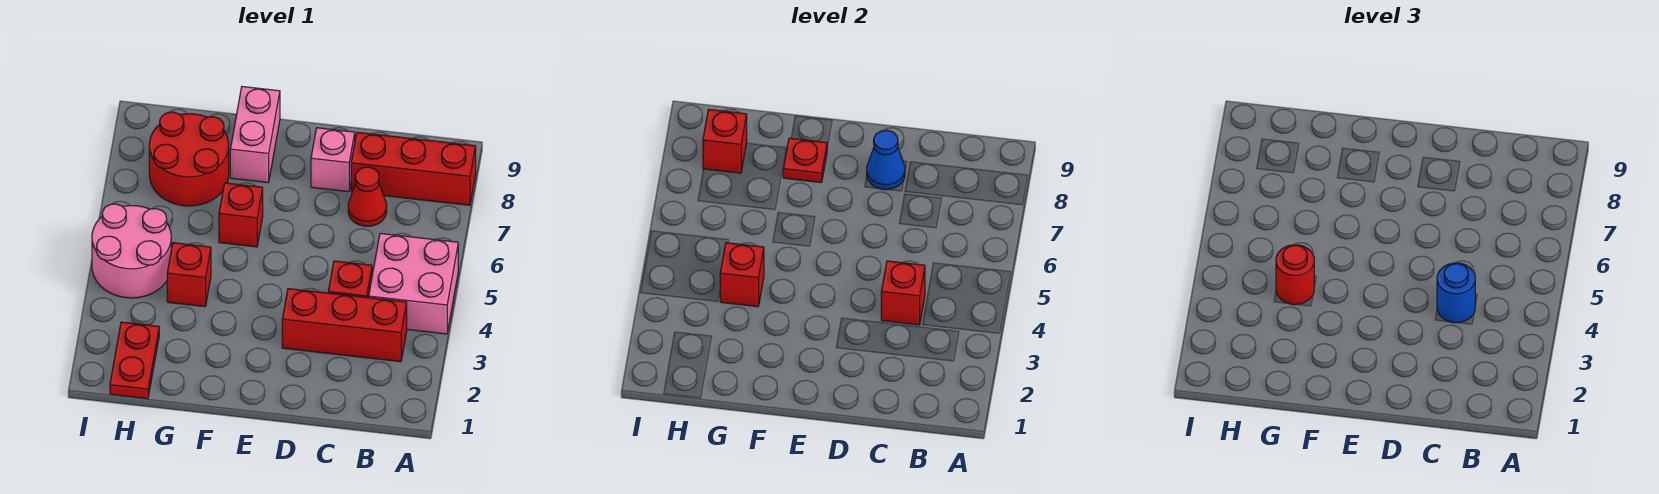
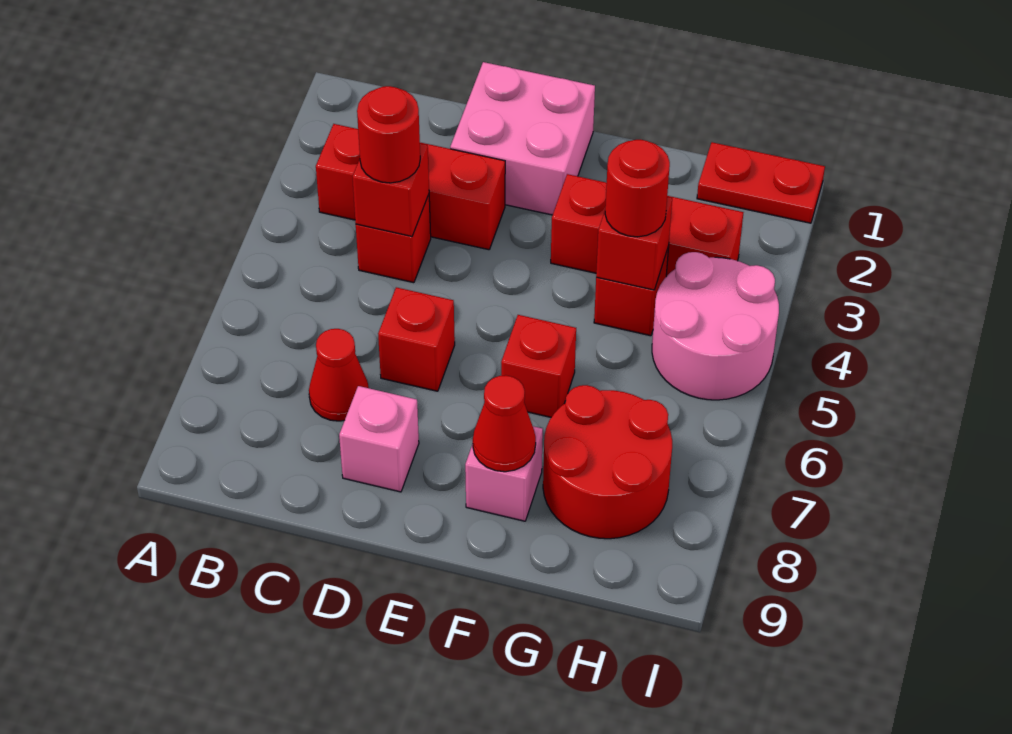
pink brick A4:B5 level 1 -> pink brick D1:E2 level 1
red brick A8:C8 level 1 -> red brick F3:H3 level 1
blue round brick C4 level 3 -> red round brick C4 level 3
blue cone D8 level 2 -> none
pink brick F8:F9 level 1 -> pink brick F8 level 1
red plate F8 level 2 -> red cone F8 level 2
red plate H1:H2 level 1 -> red plate H1:I1 level 1
red brick H8 level 2 -> red brick D6 level 1

